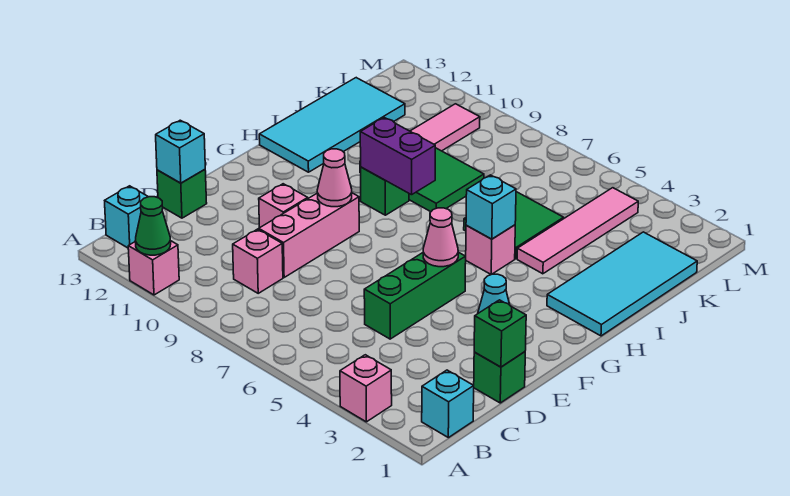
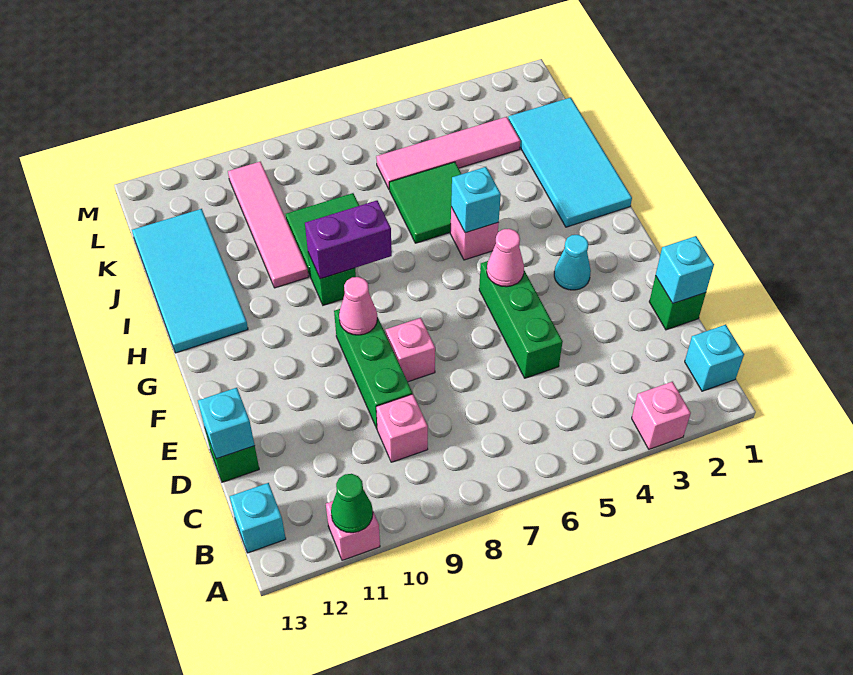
green brick D1 level 2 -> cyan brick D1 level 2
pink brick D9:F9 level 1 -> green brick D9:F9 level 1
pink brick E10 level 1 -> pink brick E8 level 1
pink tile I4:L4 level 1 -> pink tile K3:K6 level 1

